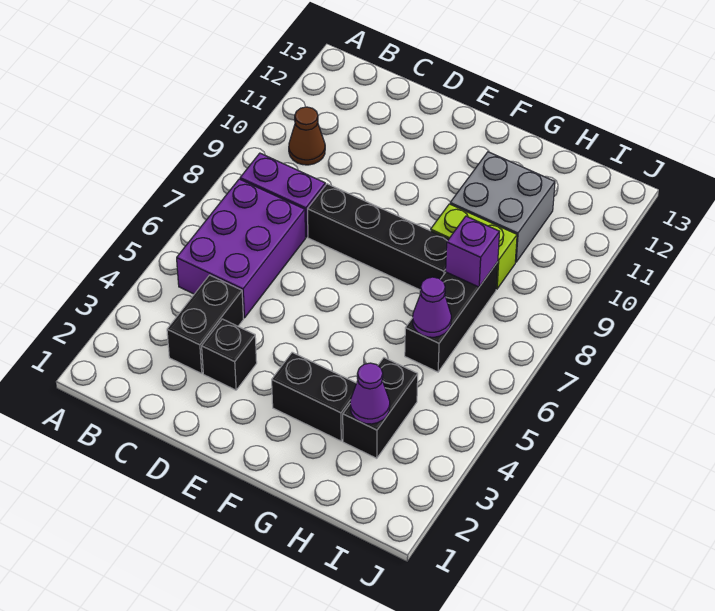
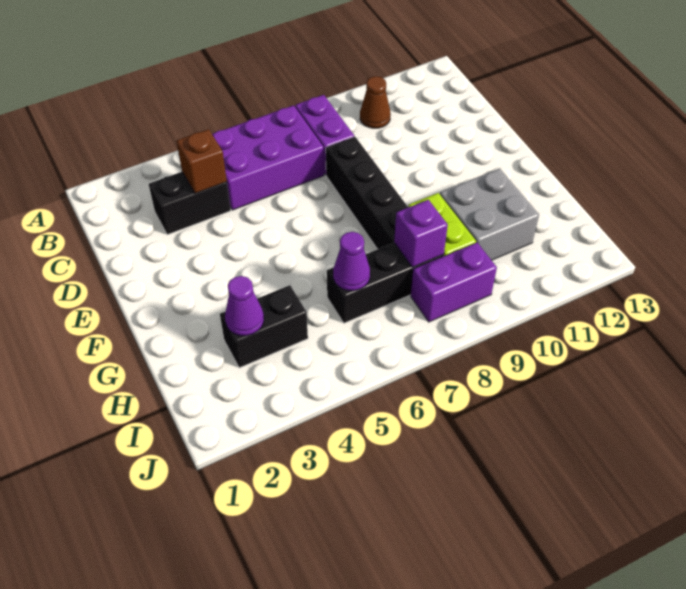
none -> brown brick C4 level 2
black brick D3 level 1 -> none
black brick F3:G3 level 1 -> none
none -> purple brick I8:I9 level 1

